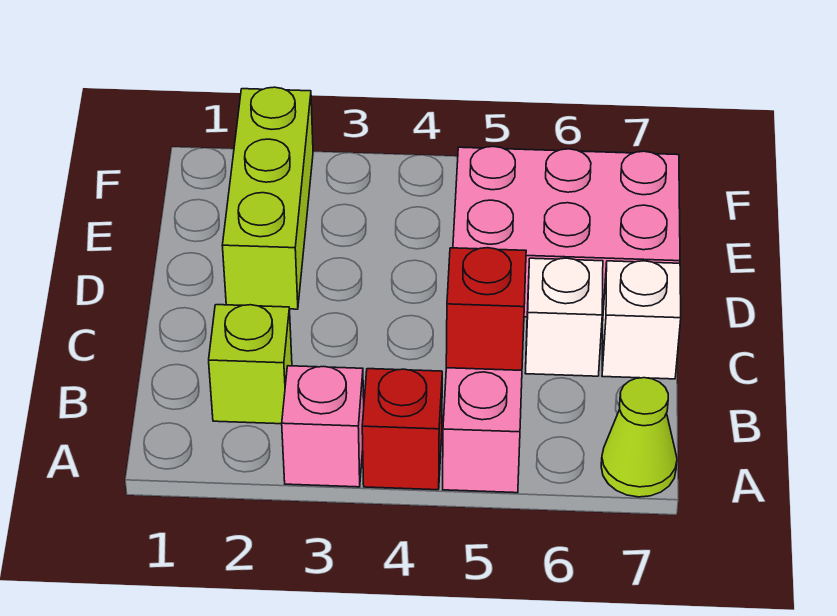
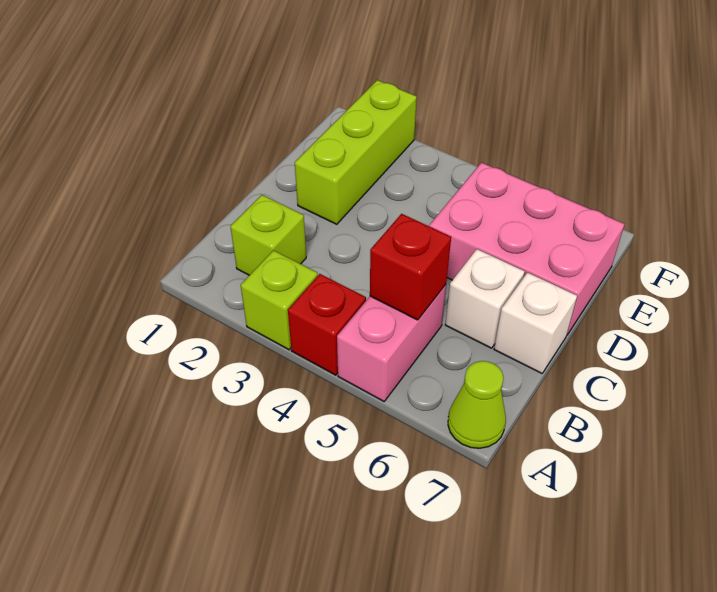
pink brick A3 level 1 -> lime brick A3 level 1

